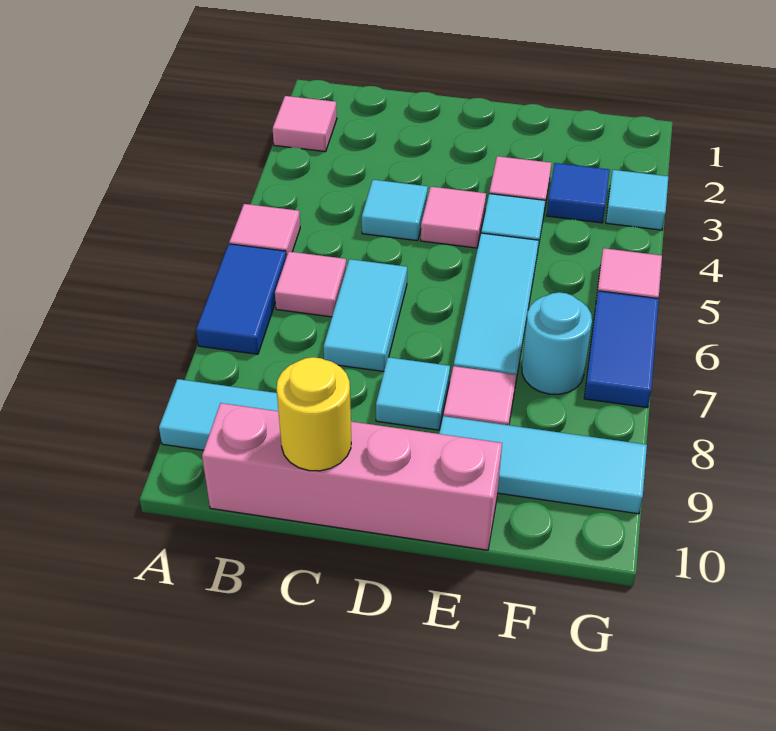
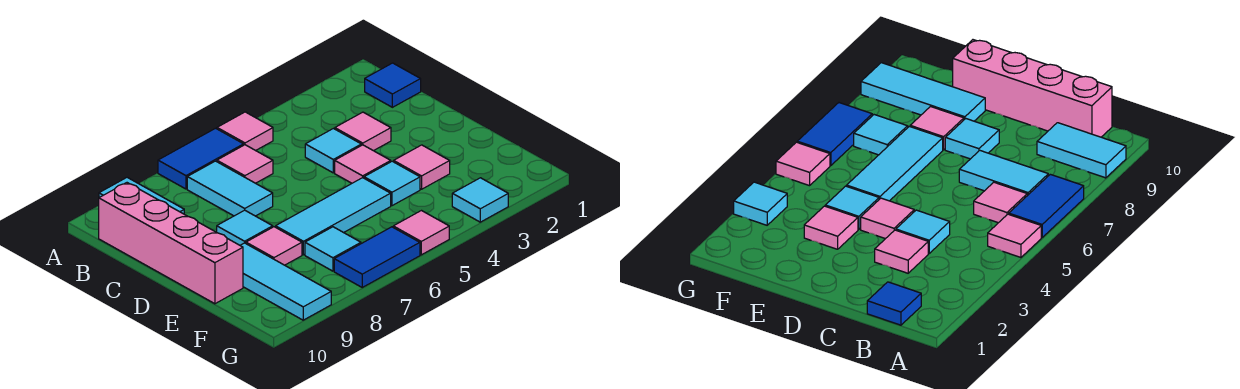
pink tile A2 level 1 -> pink tile C3 level 1
cyan tile C6:C7 level 1 -> cyan tile B7:C7 level 1
yellow round brick C10 level 2 -> none
blue tile F3 level 1 -> blue tile B1 level 1
cyan round brick F7 level 1 -> cyan tile F7 level 1

